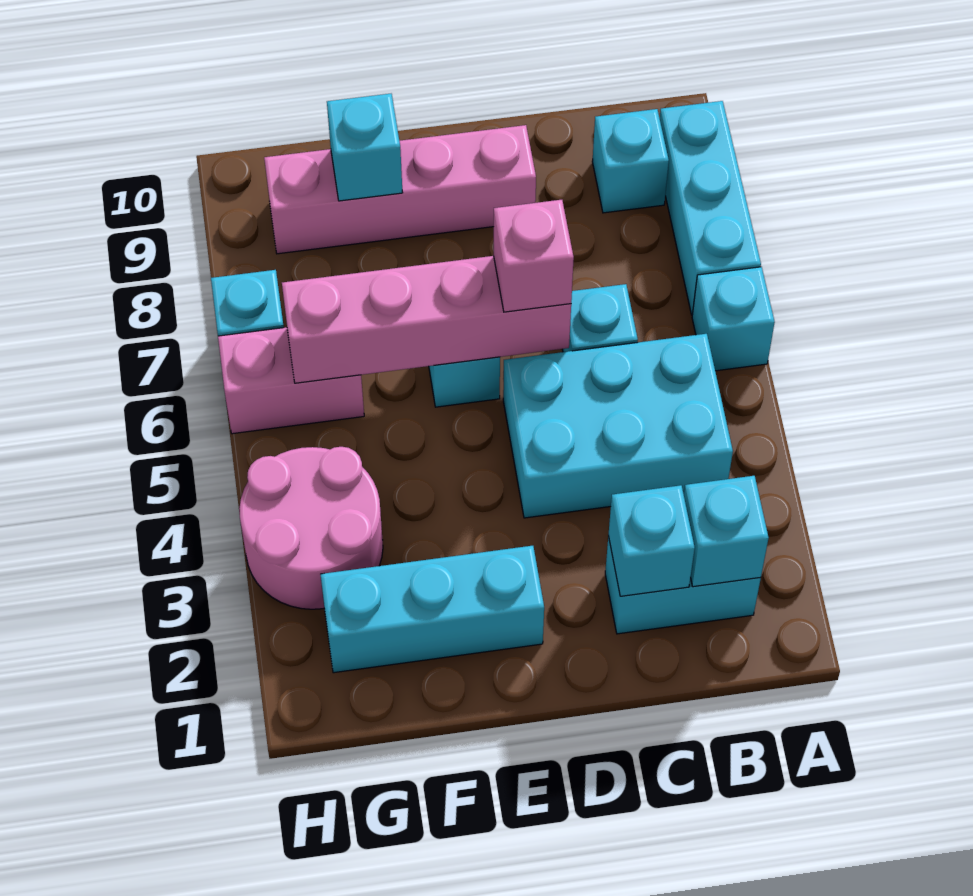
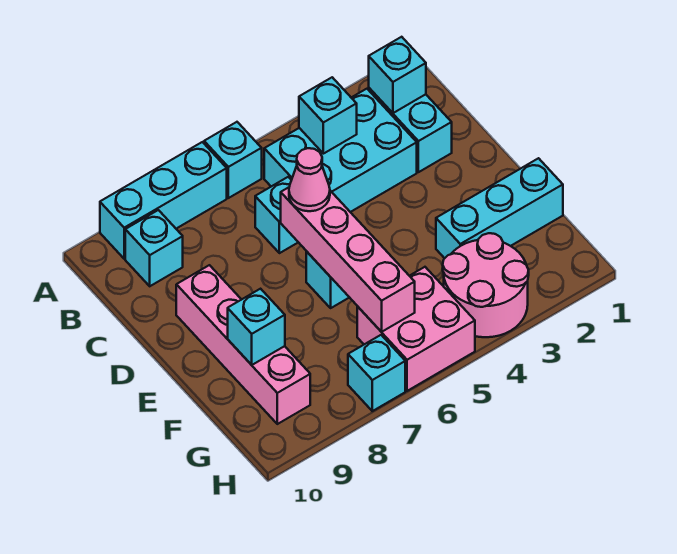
cyan brick B4:D5 level 1 -> cyan brick B3:C5 level 1
cyan brick C2 level 2 -> cyan brick B4 level 2
pink brick D6 level 3 -> pink cone D6 level 3
cyan brick E2:G2 level 1 -> cyan brick F1:F3 level 1
pink brick G6:H6 level 1 -> pink brick G5:H6 level 1

